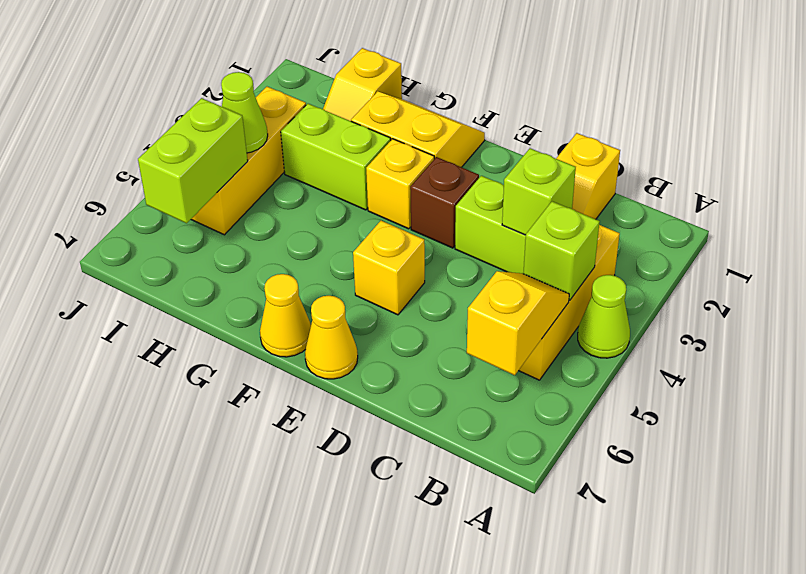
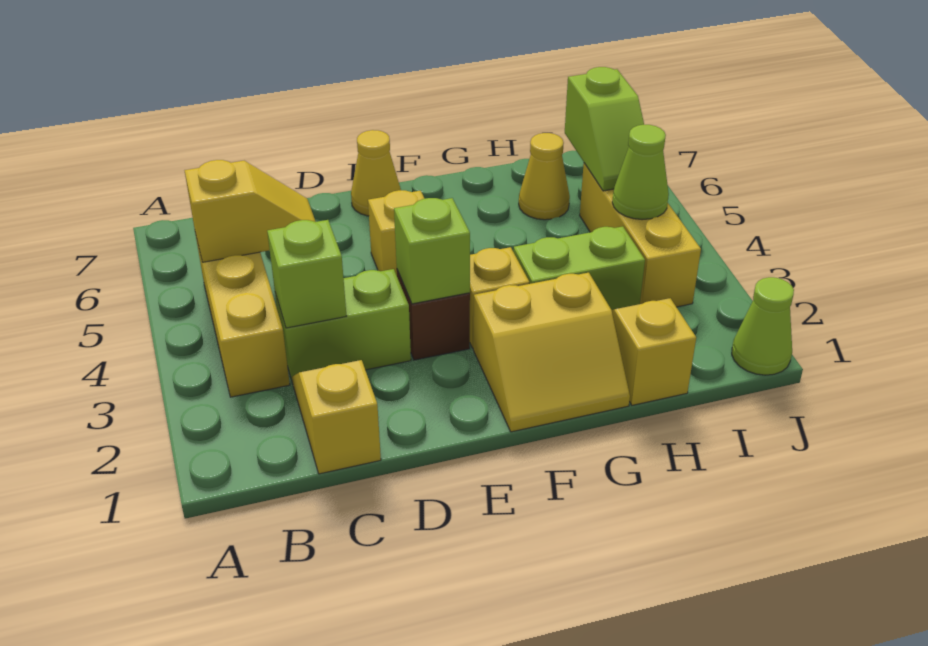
lime cone A4 level 1 -> lime cone J1 level 1
lime brick B4 level 2 -> lime brick E3 level 2
yellow slope B5:B6 level 2 top 6 -> yellow slope B5:C5 level 2 top B
yellow cone F7 level 1 -> yellow cone H6 level 1
lime brick I5:I6 level 2 -> lime slope I5:I6 level 2 top 6

